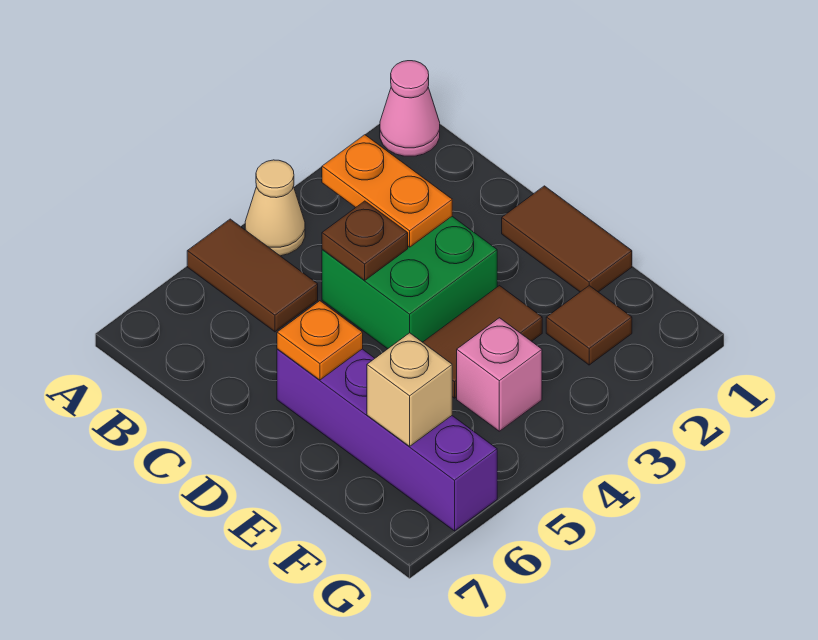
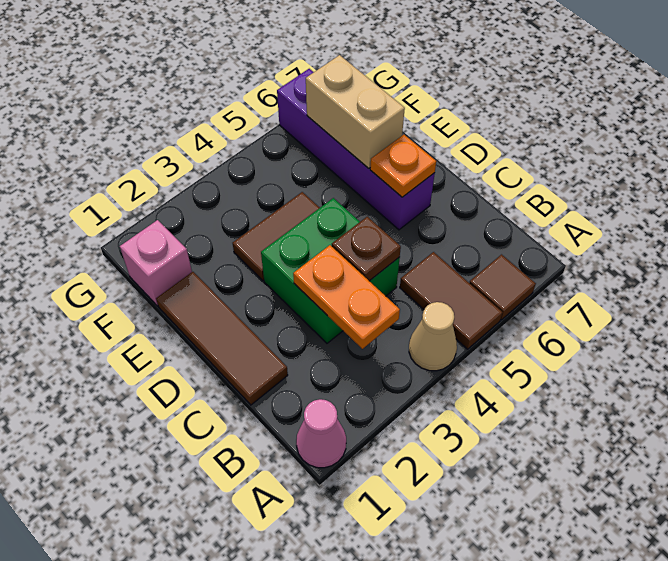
brown tile D1:E1 level 1 -> brown tile C1:E1 level 1
brown tile F2 level 1 -> brown tile A6 level 1
pink brick F4 level 1 -> pink brick F1 level 1
tan brick F6 level 2 -> tan brick E6:F6 level 2

